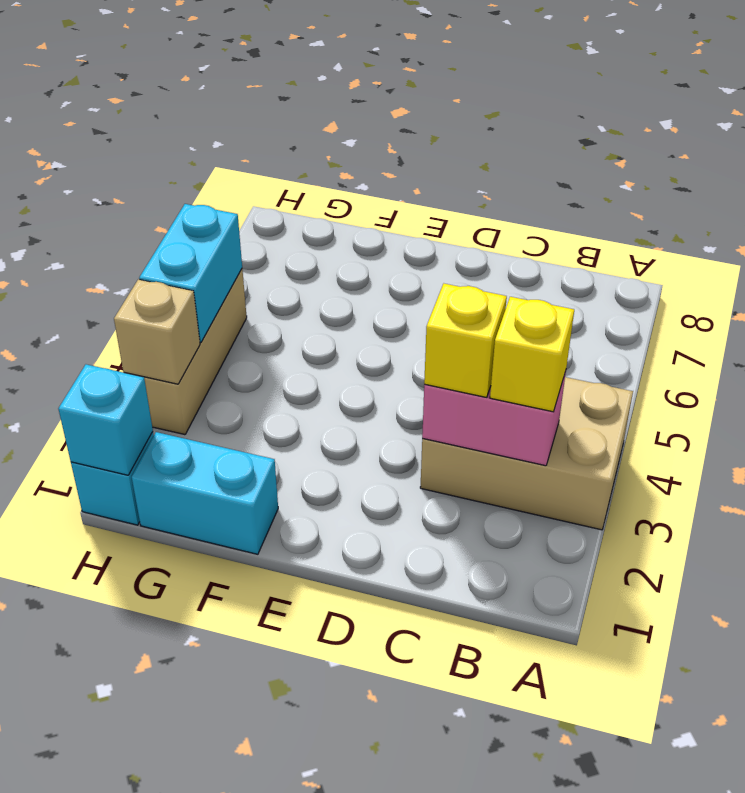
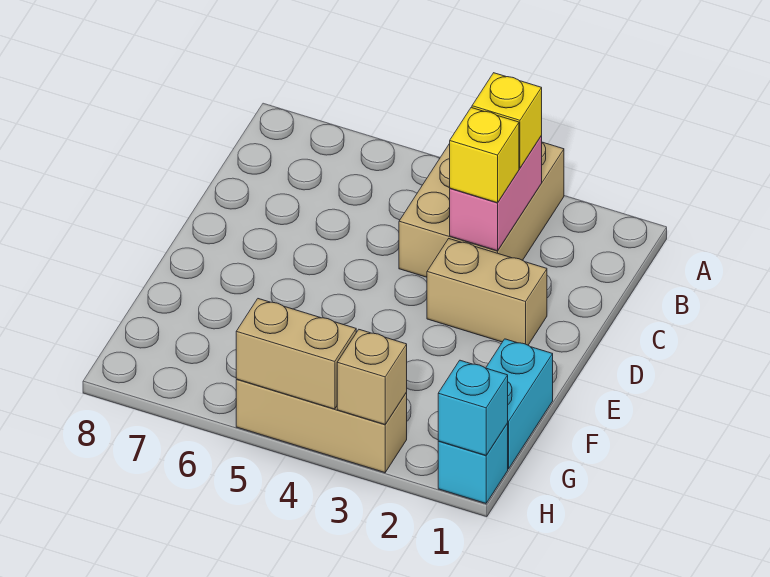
none -> tan brick D2:D3 level 1
cyan brick H4:H5 level 2 -> tan brick H4:H5 level 2

